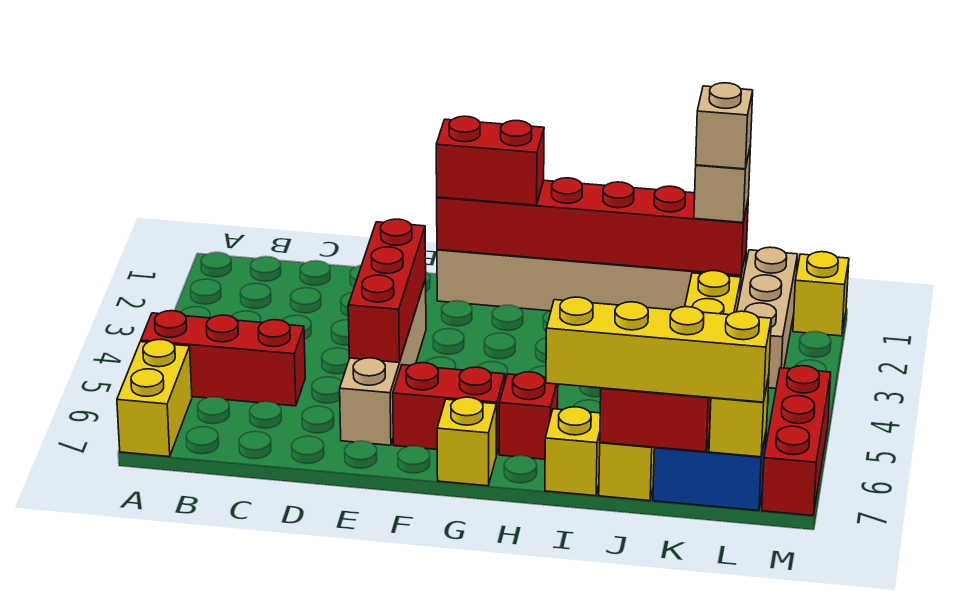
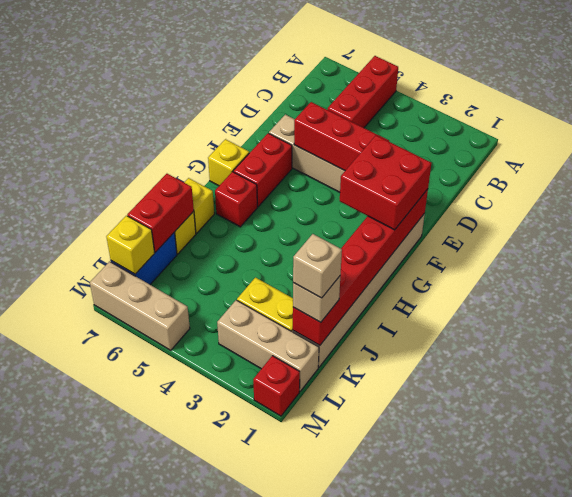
yellow brick A6:A7 level 1 -> none
red brick F1:G1 level 3 -> red brick F1:G2 level 3
yellow brick I7:L7 level 3 -> none
yellow brick M1 level 1 -> red brick M1 level 1
red brick M5:M7 level 1 -> tan brick M5:M7 level 1

